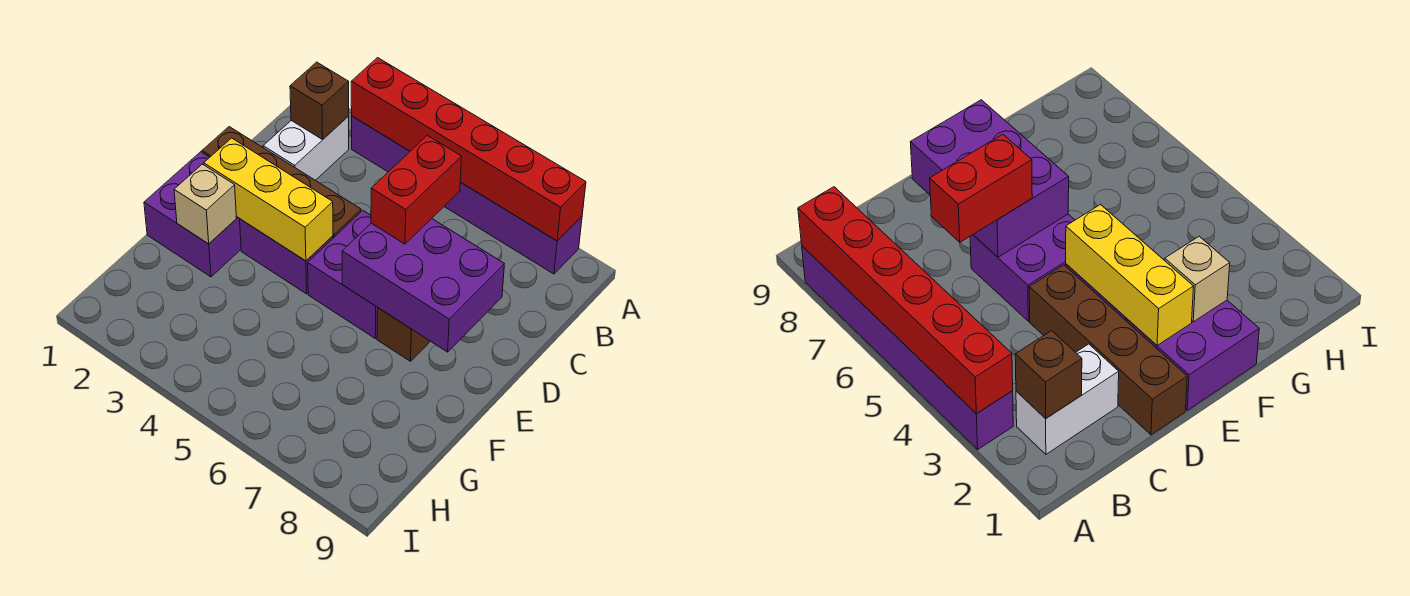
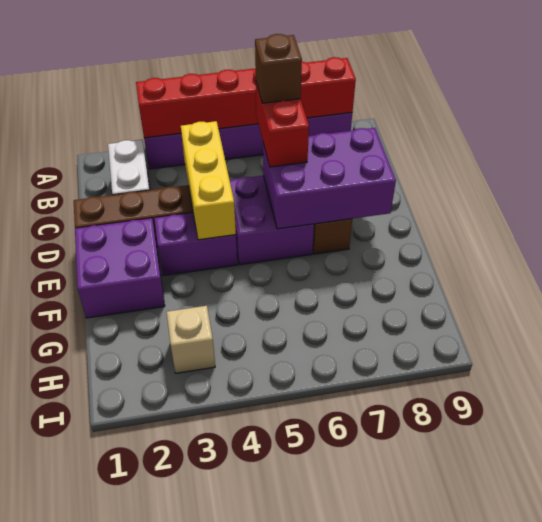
brown brick B2 level 2 -> brown brick C6 level 4
yellow brick E2:E4 level 2 -> yellow brick C4:E4 level 2
tan brick F2 level 2 -> tan brick H3 level 1

